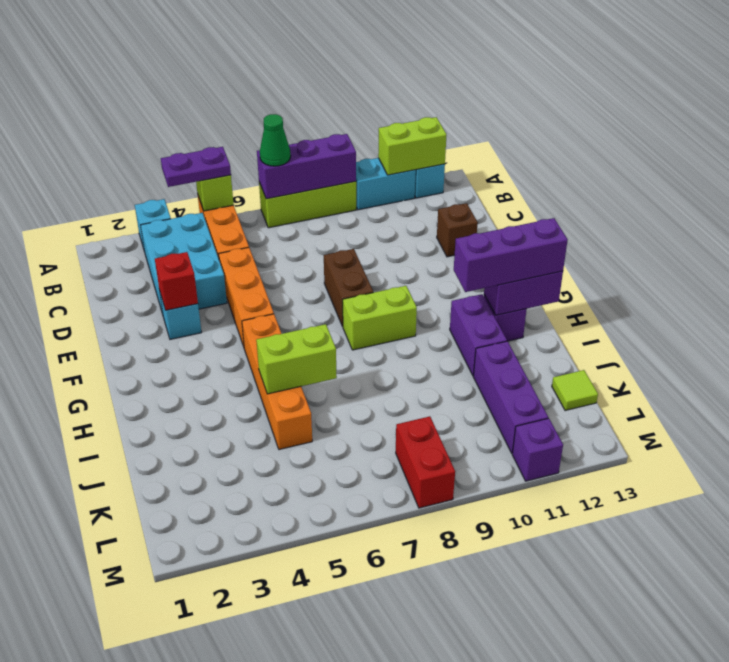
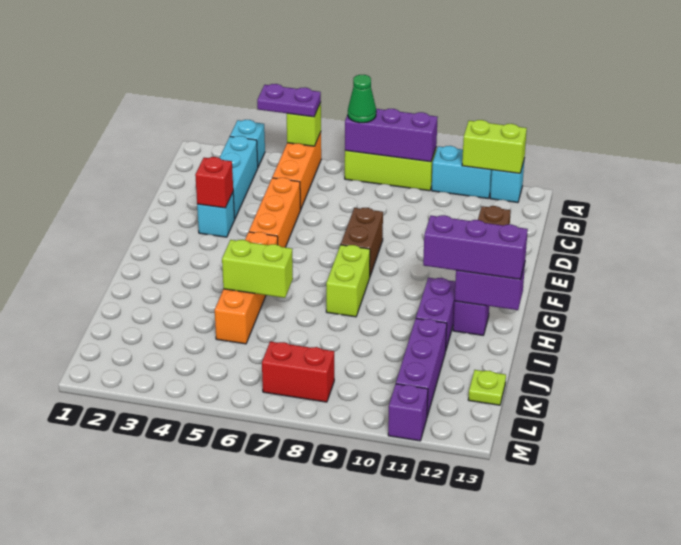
cyan brick B3:D4 level 1 -> cyan brick B3:D3 level 1
lime brick G8:G9 level 1 -> lime brick G8:H8 level 1
lime tile K13 level 1 -> lime plate K13 level 1
red brick L8:M8 level 1 -> red brick L7:L8 level 1

